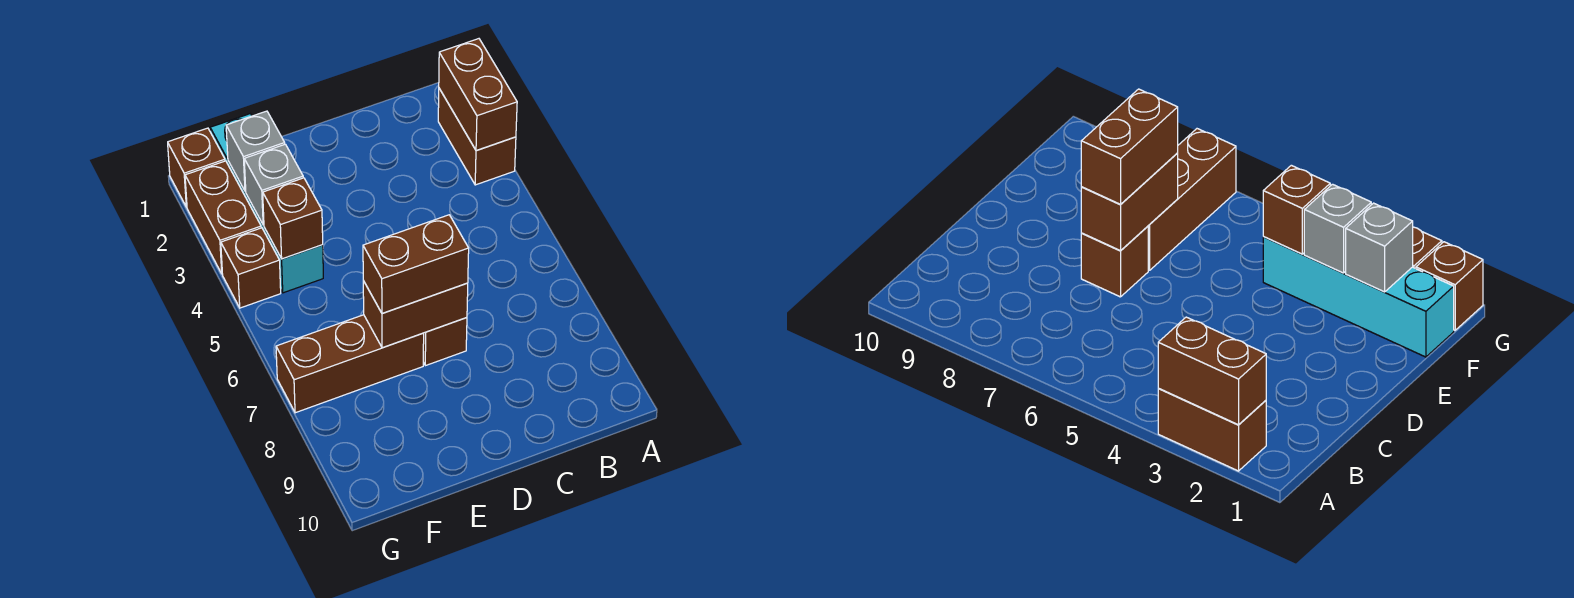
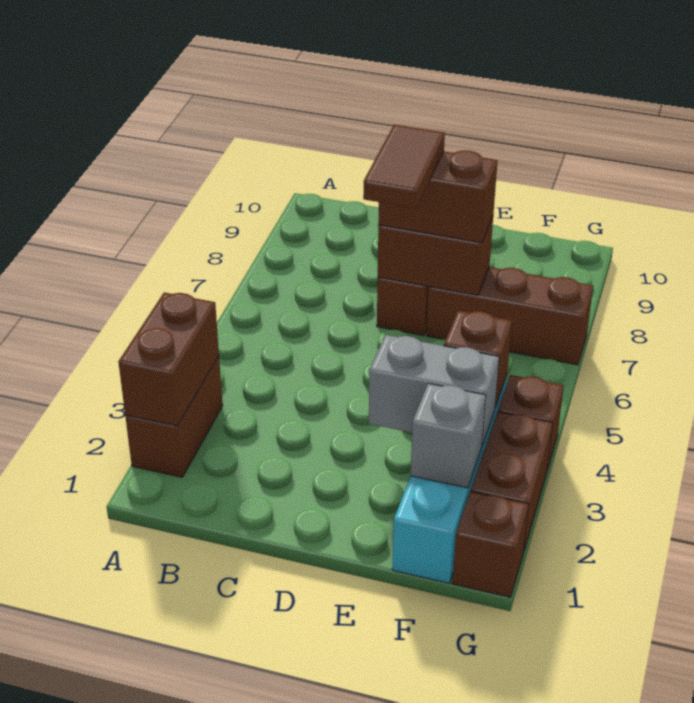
none -> brown tile D6:D7 level 4
grey brick F3 level 2 -> grey brick E3:F3 level 2

